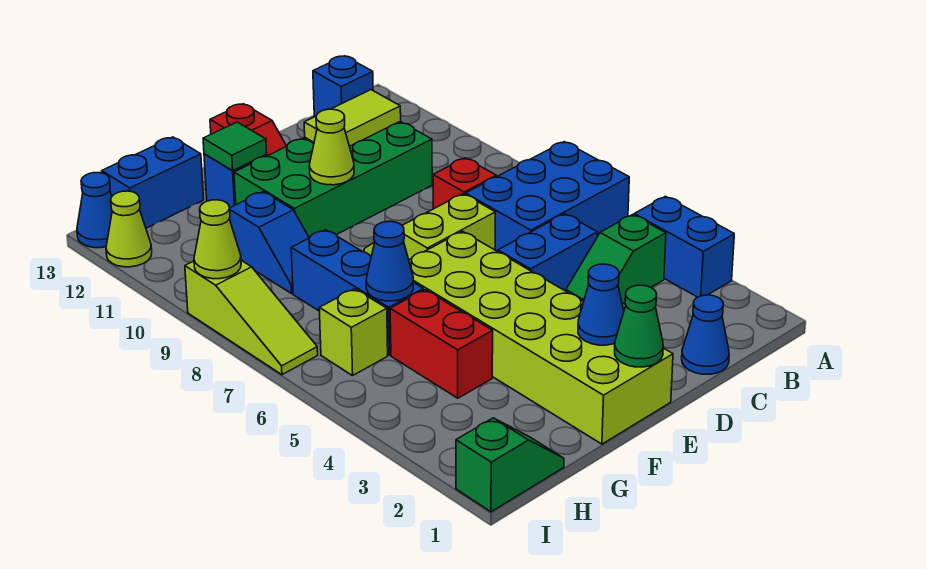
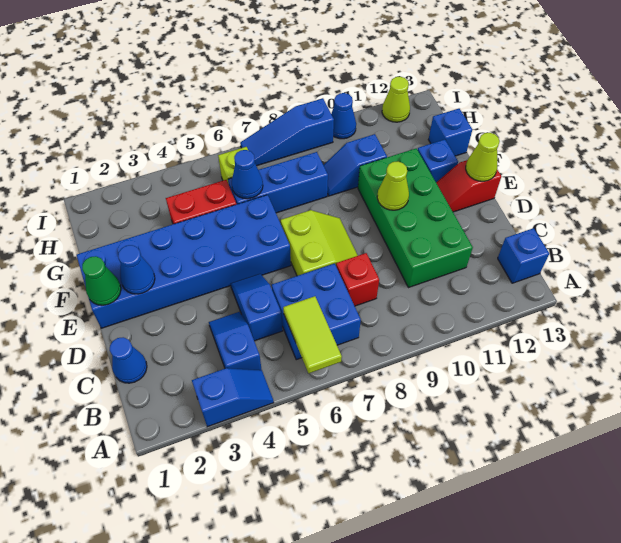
blue brick A3:A4 level 1 -> blue slope A3:A4 level 1 top 3
blue brick A6:C7 level 1 -> blue brick B6:C7 level 1
green slope B4:C4 level 1 top B -> blue slope B4:C4 level 1 top B
blue brick C5:D5 level 1 -> blue slope C5:D5 level 1 top C
lime tile C11:D11 level 2 -> lime tile A6:B6 level 2
lime brick E1:F6 level 1 -> blue brick E1:F6 level 1
green tile F12 level 2 -> none
blue brick G13:H13 level 1 -> blue brick G13 level 1
green slope H1:I1 level 1 top I -> none
lime slope I7:I9 level 1 top 9 -> blue slope I7:I9 level 1 top 9
lime cone I9 level 2 -> lime cone E13 level 2
blue cone I13 level 1 -> blue cone I10 level 1

